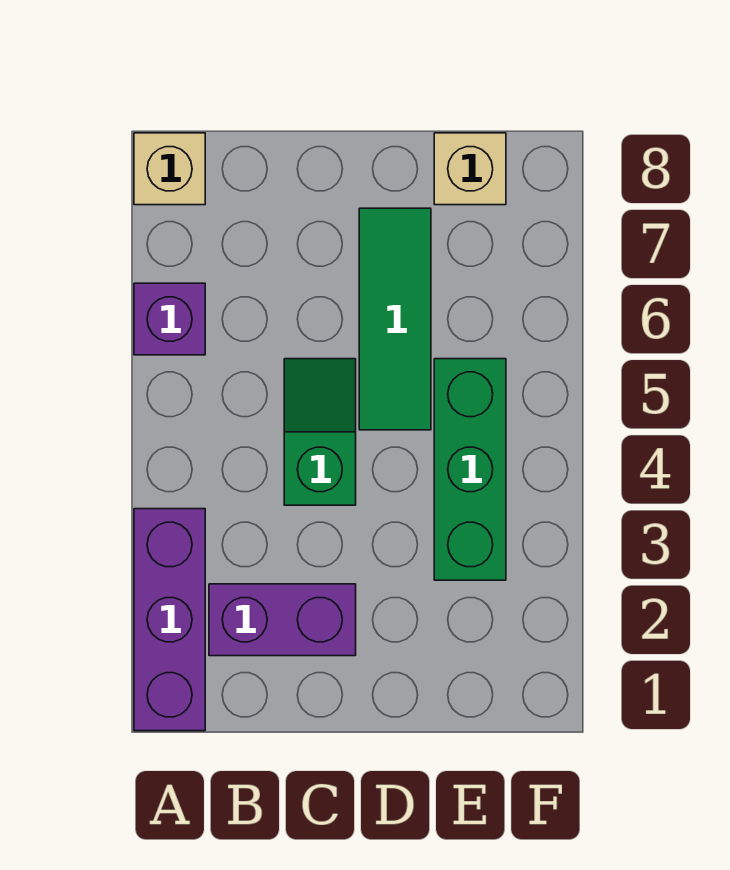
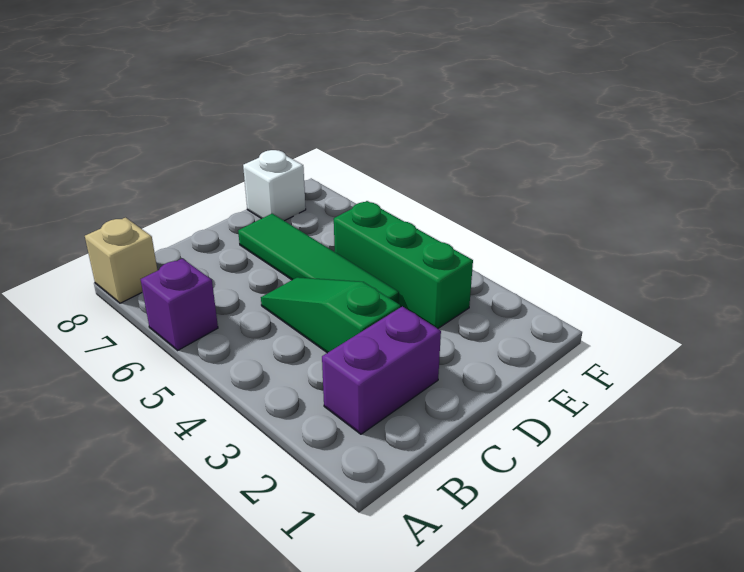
purple brick A1:A3 level 1 -> none
green slope C4:C5 level 1 top 4 -> green slope C3:C5 level 1 top 3
green tile D5:D7 level 1 -> green tile D4:D7 level 1
tan brick E8 level 1 -> white brick E8 level 1

